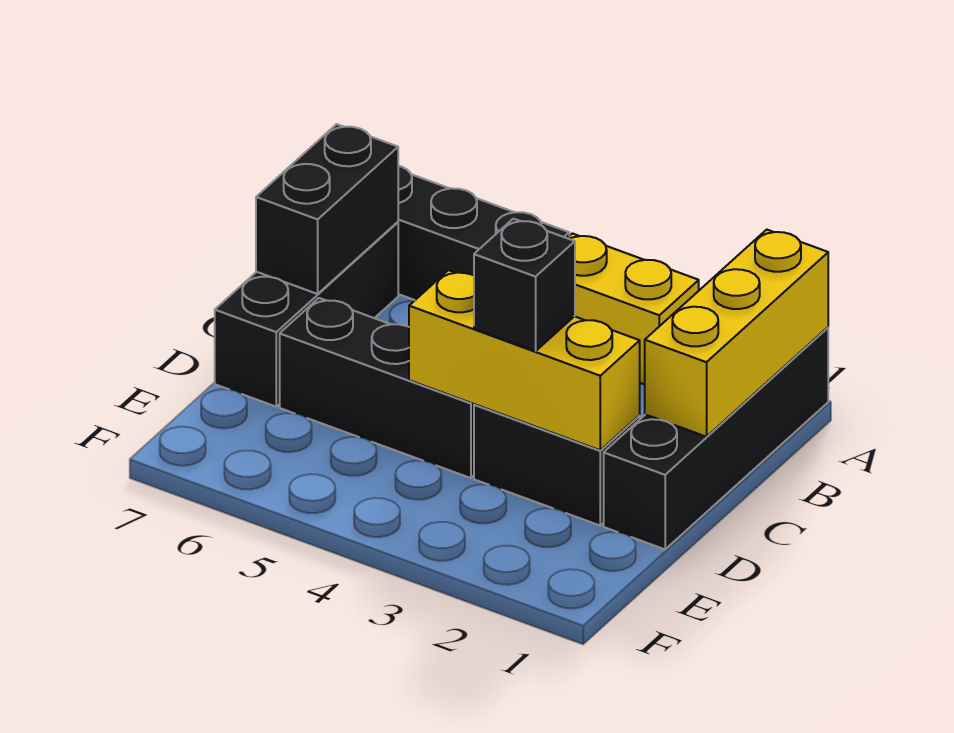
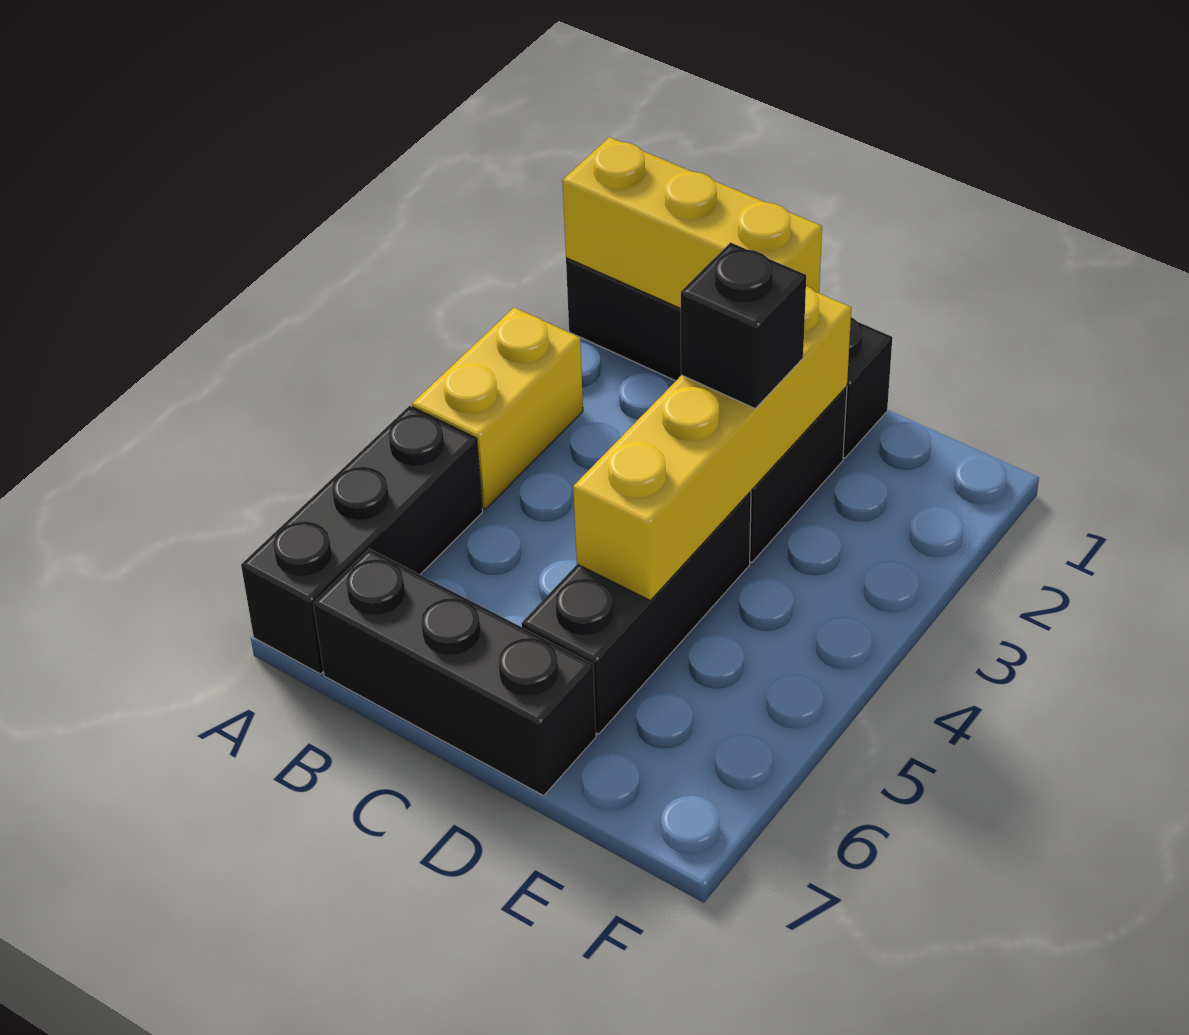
black brick B7:C7 level 2 -> none
yellow brick D2:D4 level 2 -> yellow brick D2:D5 level 2

